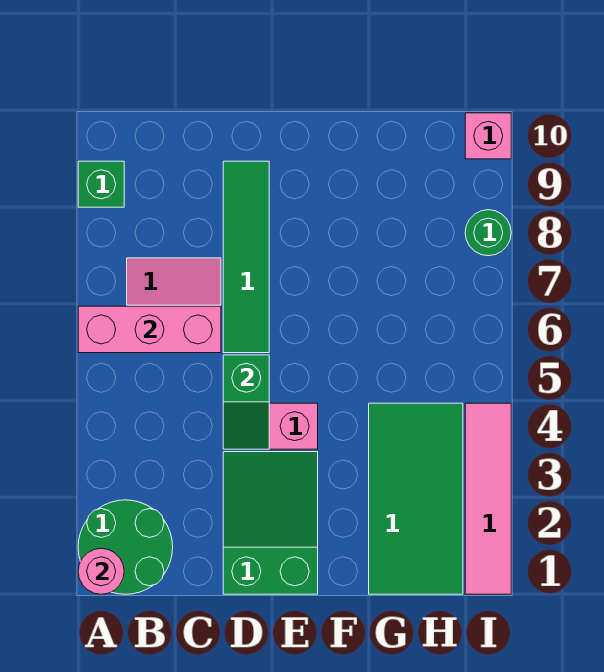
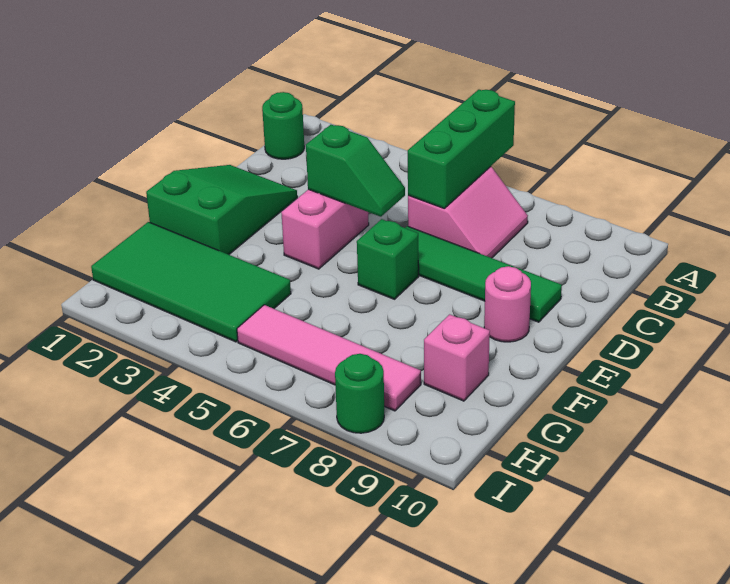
green round brick A1:B2 level 1 -> green round brick B1 level 1
pink round brick A1 level 2 -> pink round brick E9 level 1
pink brick A6:C6 level 2 -> green brick A6:C6 level 2
green brick A9 level 1 -> green brick E6 level 1
green slope D1:E3 level 1 top 1 -> green slope D1:F2 level 1 top F
green slope D4:D5 level 2 top 5 -> green slope D4:D5 level 2 top 4
pink tile I1:I4 level 1 -> pink tile H5:H8 level 1
pink brick I10 level 1 -> pink brick G9 level 1

